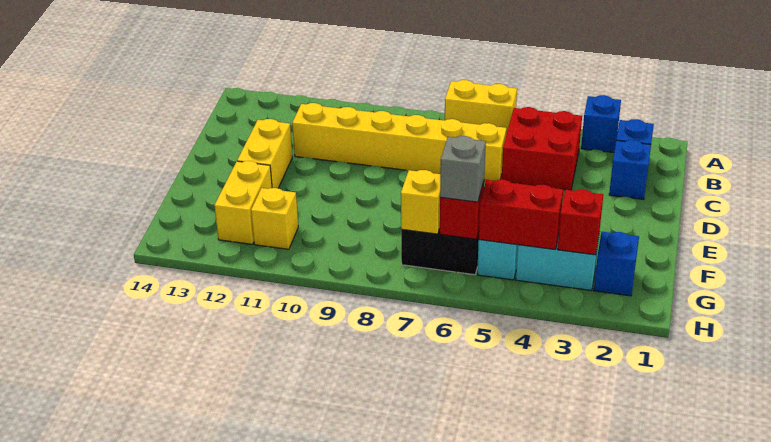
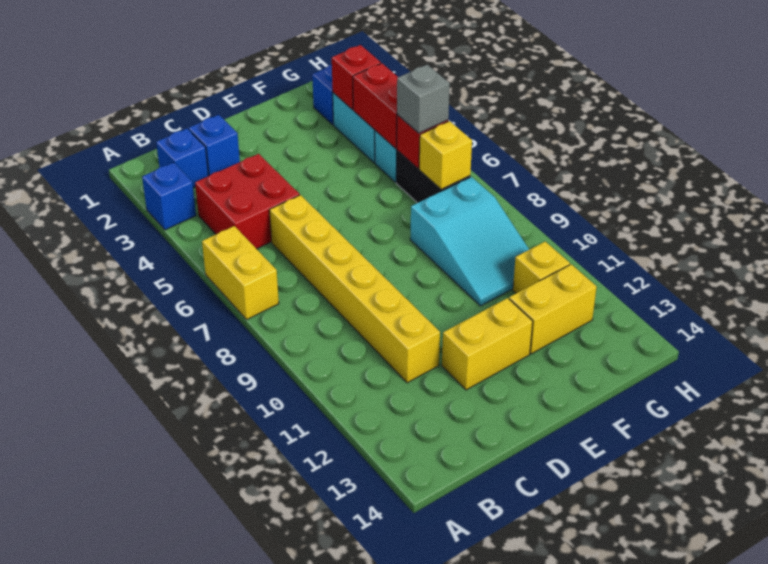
none -> cyan slope F8:G10 level 1 top 8

